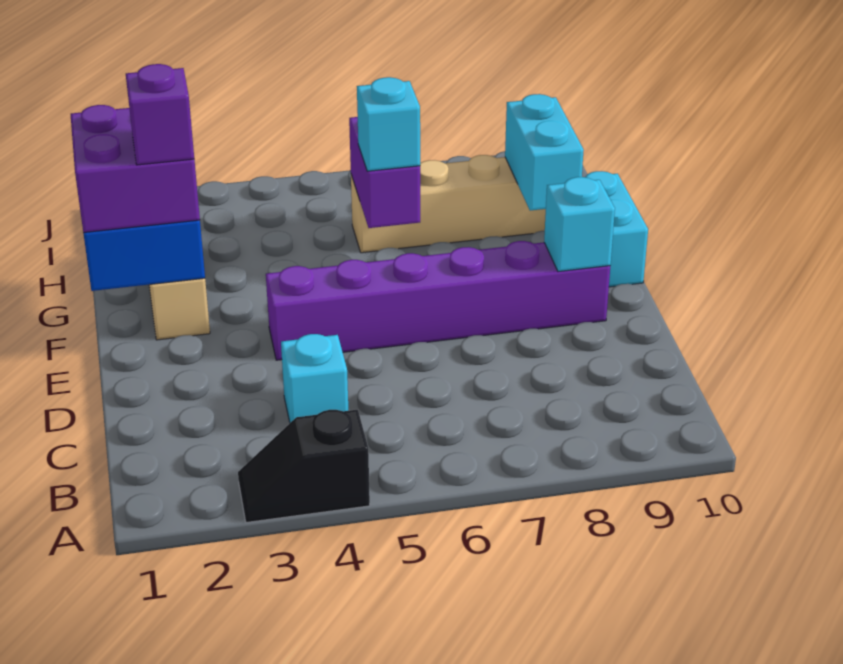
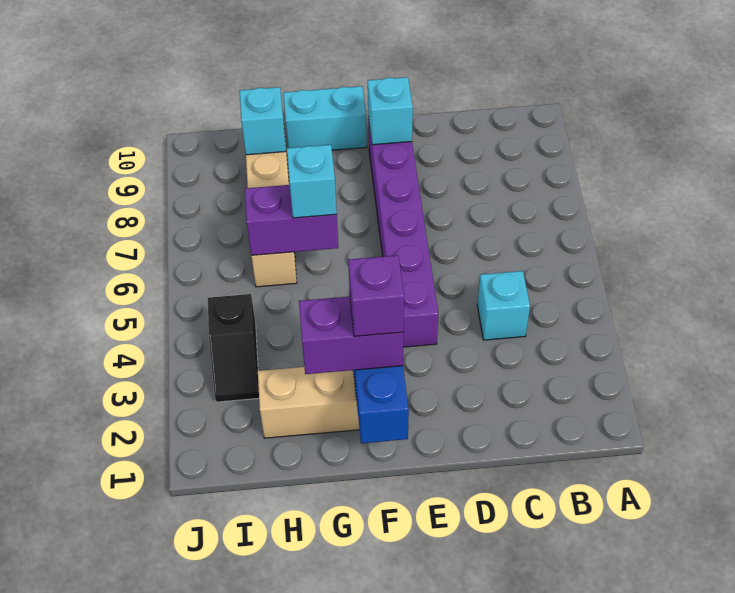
black slope A3:A4 level 1 top 4 -> black slope I3:I4 level 1 top 4
purple brick F1:G2 level 3 -> purple brick F2:G2 level 3
cyan brick G9:H9 level 2 -> cyan brick H9 level 2

